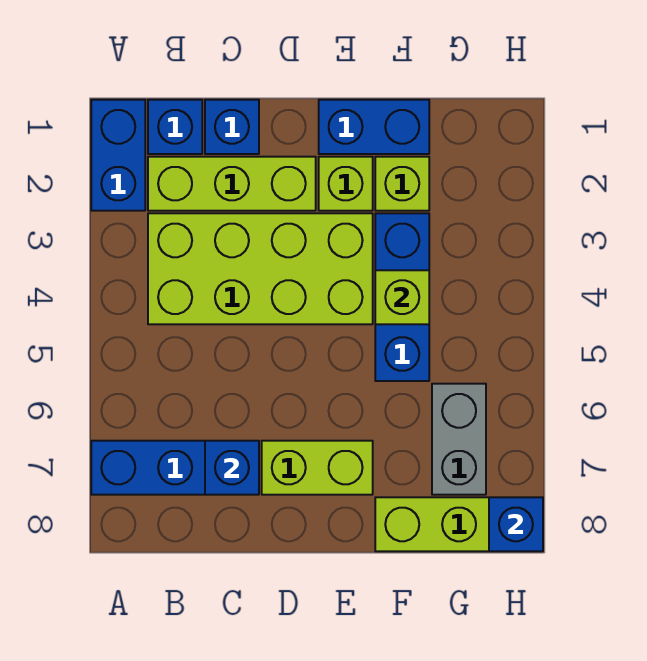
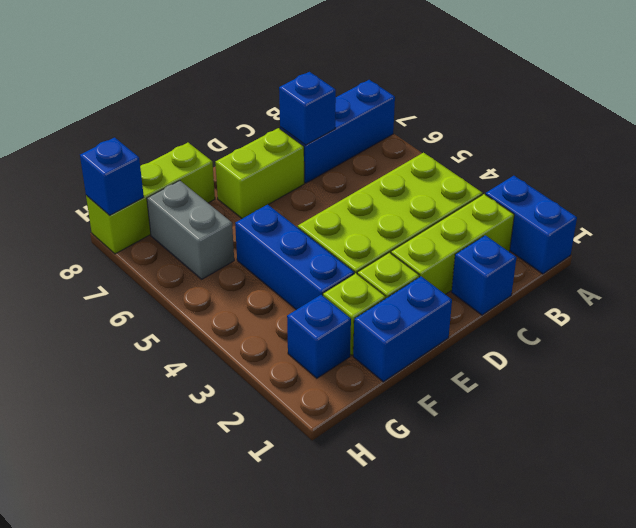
blue brick B1 level 1 -> blue brick G2 level 1
lime brick F4 level 2 -> none

